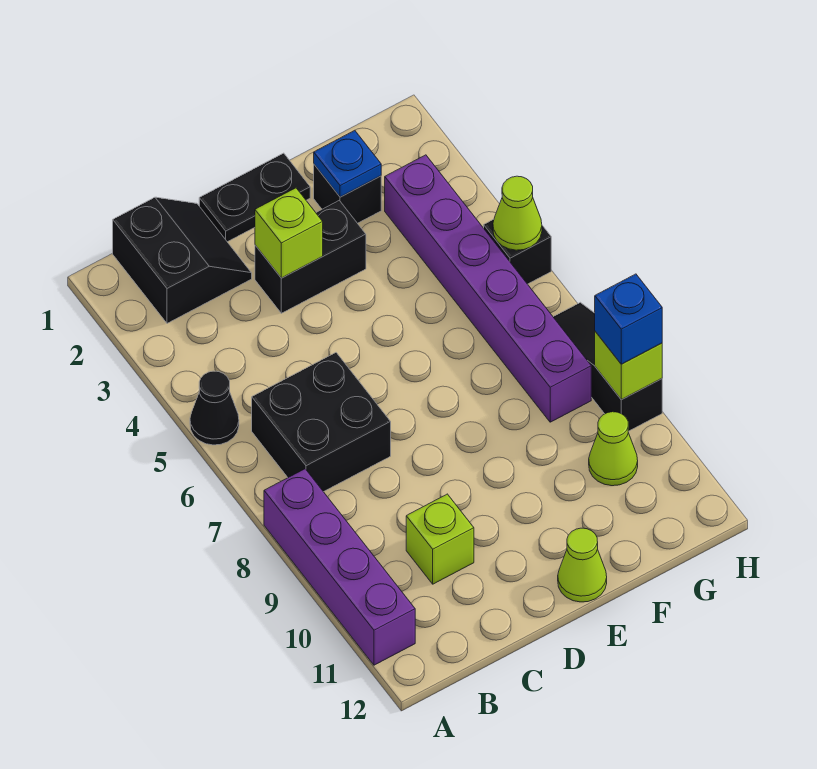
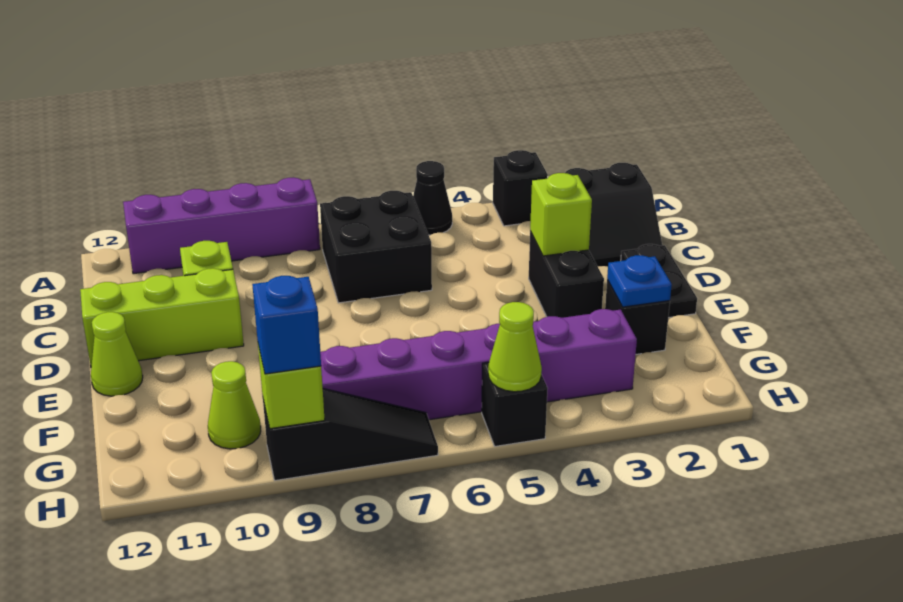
none -> black brick A3 level 1
none -> lime brick D10:D12 level 1

